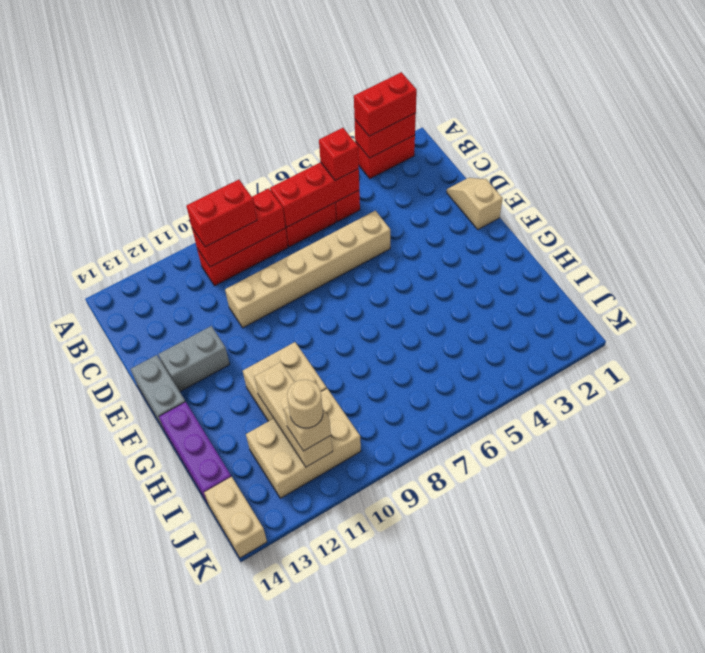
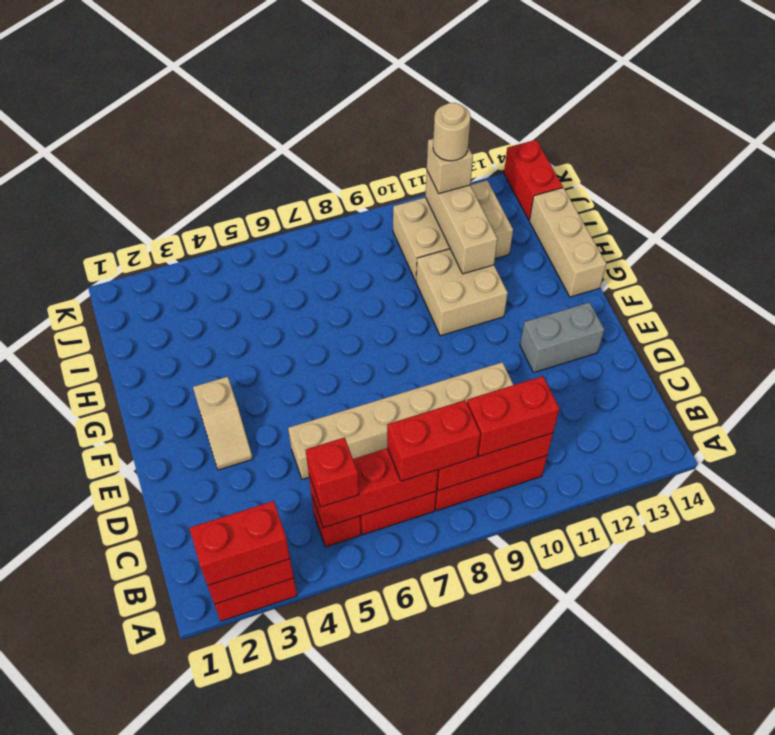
none -> red brick B7:B8 level 3
tan slope D1:E1 level 1 top E -> tan slope E3:F3 level 1 top F
grey brick E14:F14 level 1 -> none
purple brick G14:I14 level 1 -> tan brick G14:I14 level 1
tan brick J14:K14 level 1 -> red brick J14:K14 level 1

